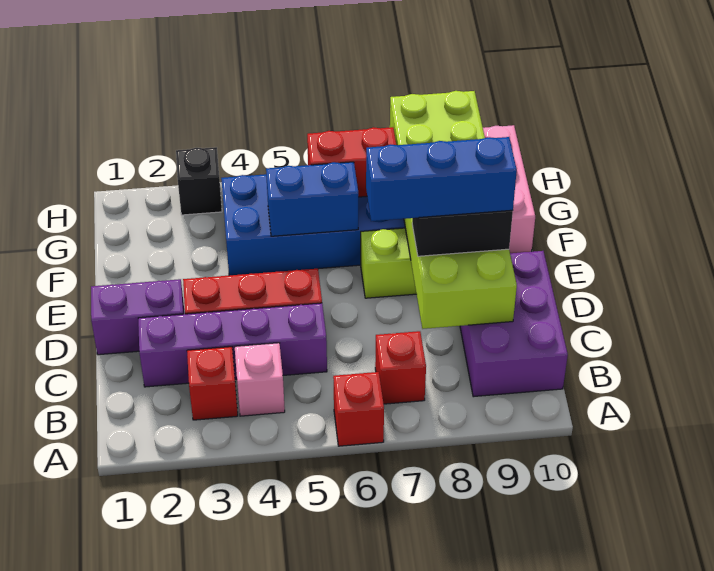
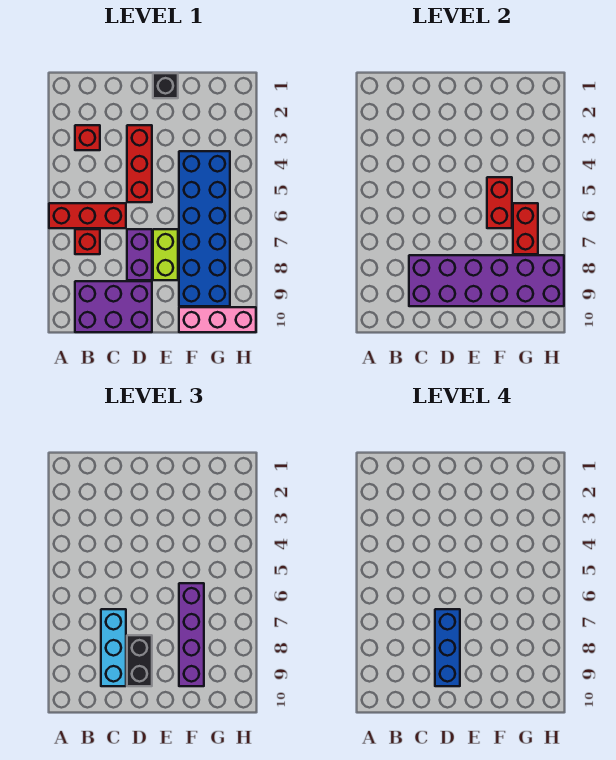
red brick A6 level 1 -> red brick A6:C6 level 1
pink brick B4 level 1 -> none
purple brick C2:C5 level 1 -> purple brick F6:F9 level 3
none -> cyan brick C7:C9 level 3
lime brick C8:H9 level 2 -> purple brick C8:H9 level 2
purple brick D1:D2 level 1 -> purple brick D7:D8 level 1
blue brick F5:F6 level 2 -> red brick F5:F6 level 2
black brick H3 level 1 -> black brick E1 level 1

